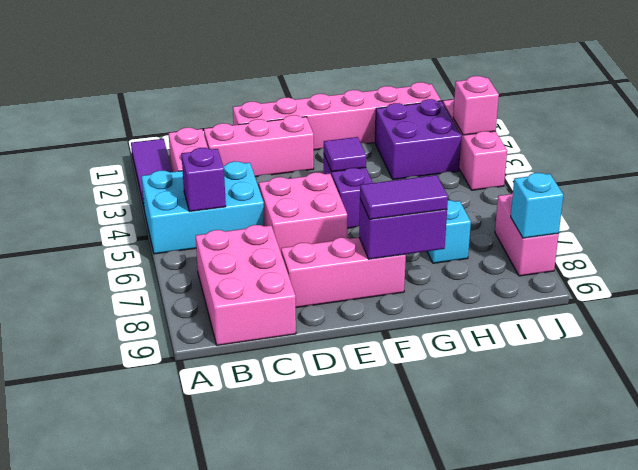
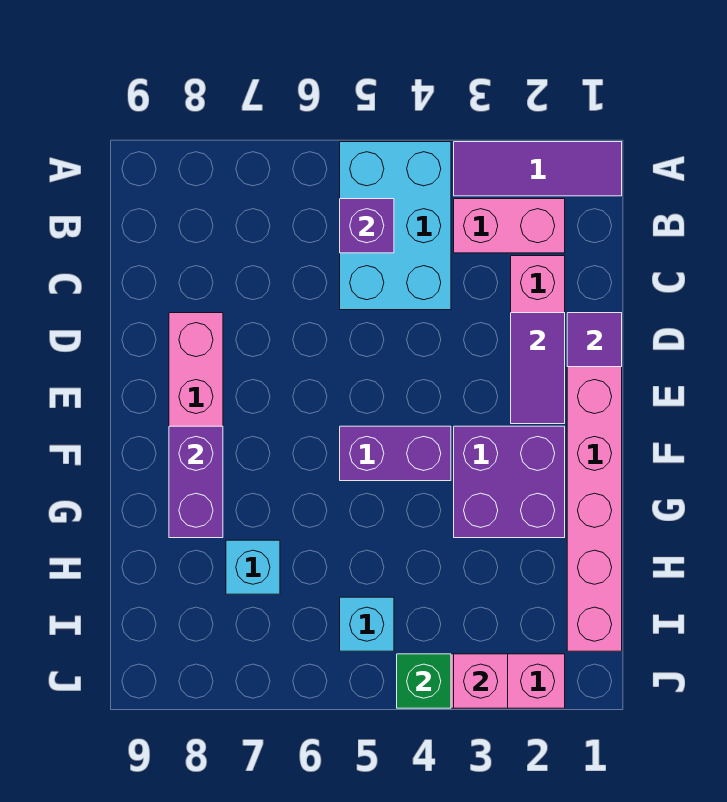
pink brick B7:C9 level 1 -> none
pink brick D5:E6 level 1 -> none
purple tile F4 level 2 -> purple tile D1 level 2
purple tile F8:G8 level 3 -> purple tile D2:E2 level 2
purple brick H2:I3 level 1 -> purple brick F2:G3 level 1
none -> green brick J4 level 2
pink brick J7:J8 level 1 -> none
cyan brick J8 level 2 -> cyan brick I5 level 1

